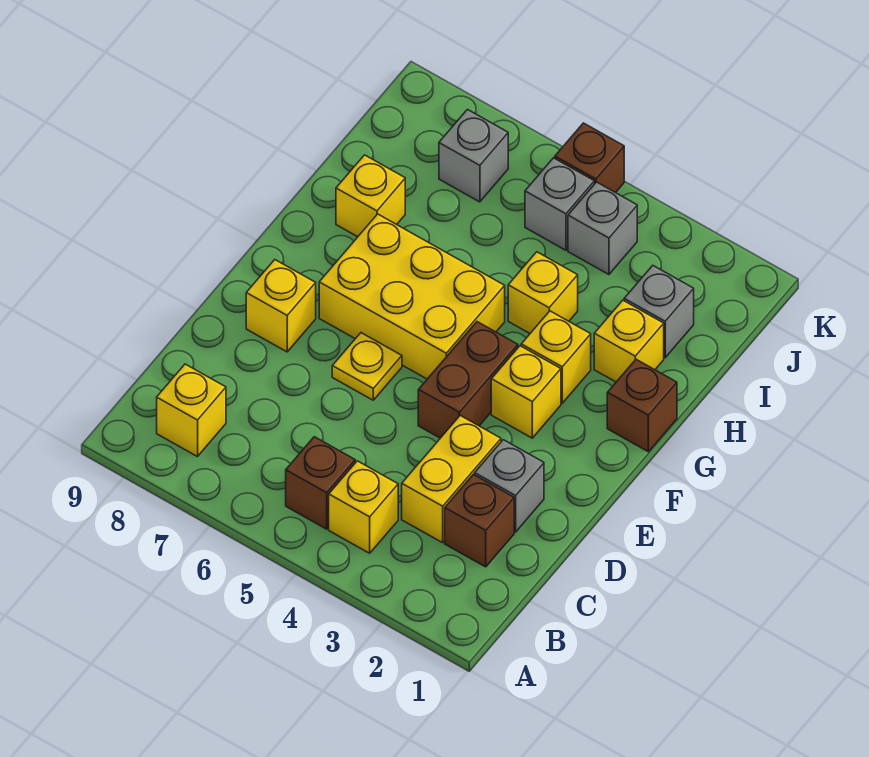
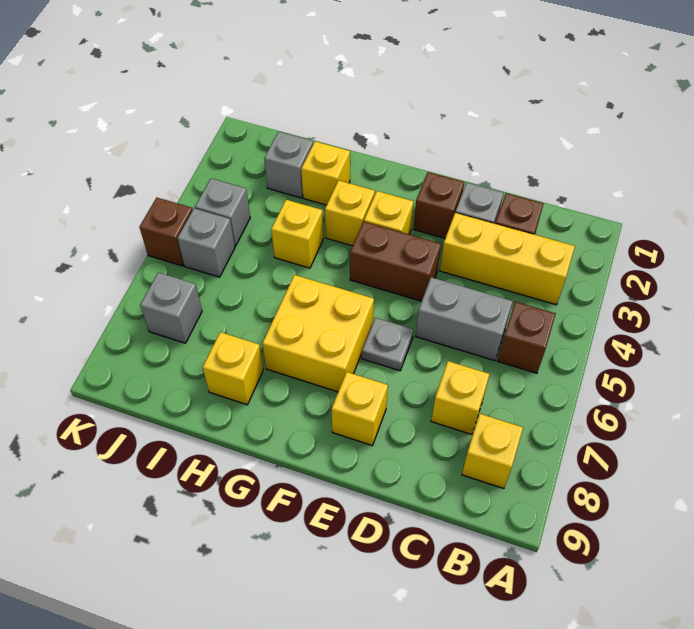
yellow brick B4 level 1 -> yellow brick C7 level 1
yellow brick C3:D3 level 1 -> yellow brick B3:D3 level 1
none -> grey brick C5:D5 level 1
yellow plate E6 level 1 -> grey plate E6 level 1
yellow brick F5:G7 level 1 -> yellow brick F6:G7 level 1
brown brick G1 level 1 -> brown brick E2 level 1

